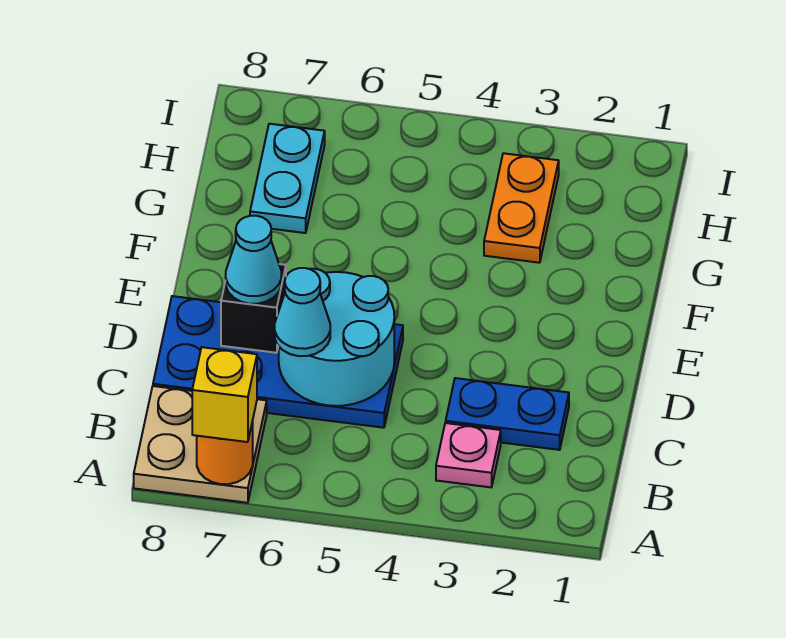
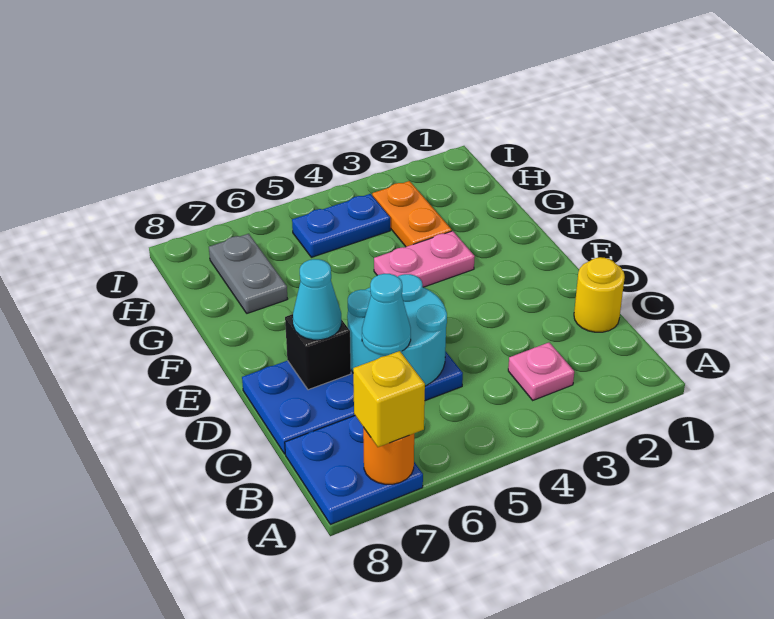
tan plate A7:B8 level 1 -> blue plate A7:B8 level 1
none -> yellow round brick C1 level 1
blue plate C2:C3 level 1 -> blue plate H4:H5 level 1
none -> pink plate F3:F4 level 1
cyan plate G7:H7 level 1 -> grey plate G7:H7 level 1

